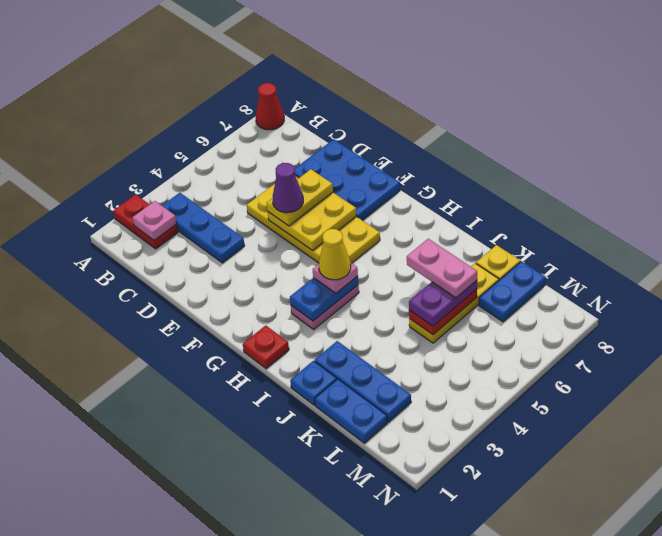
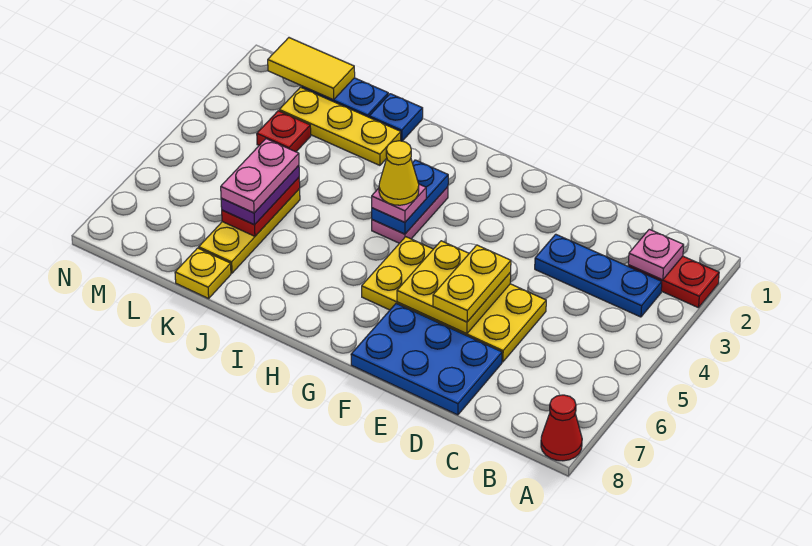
purple cone E5 level 4 -> none
red plate H1 level 1 -> red plate L3 level 1
blue plate J2:L2 level 1 -> yellow plate J2:L2 level 1
pink plate J6:K6 level 4 -> pink plate K5:K6 level 4
none -> yellow tile L1:M1 level 2
blue plate L7:L8 level 1 -> none

